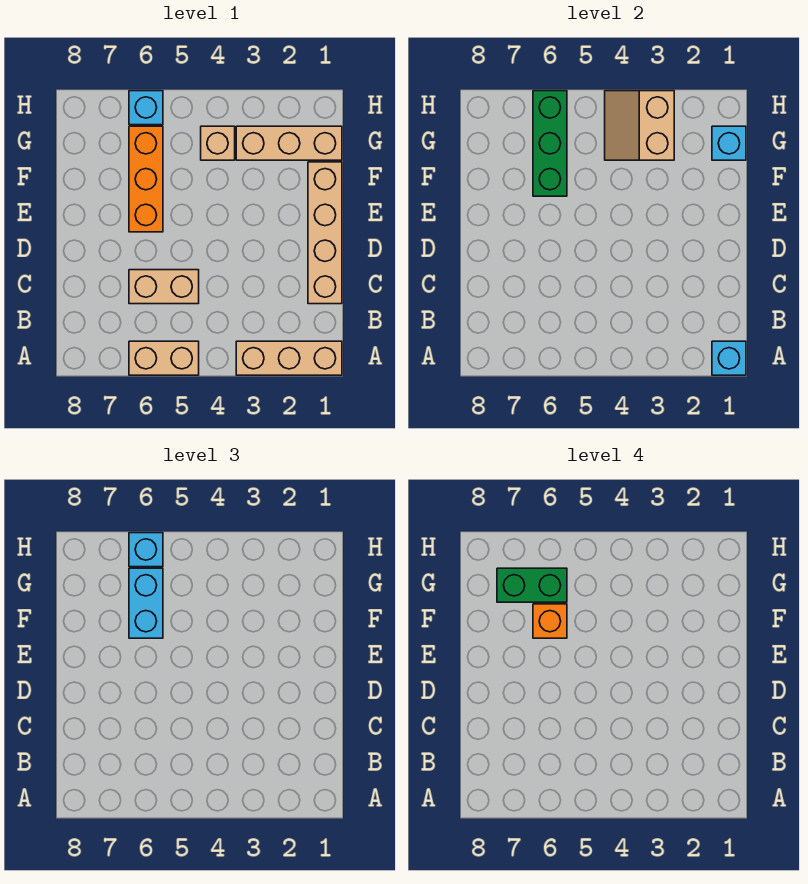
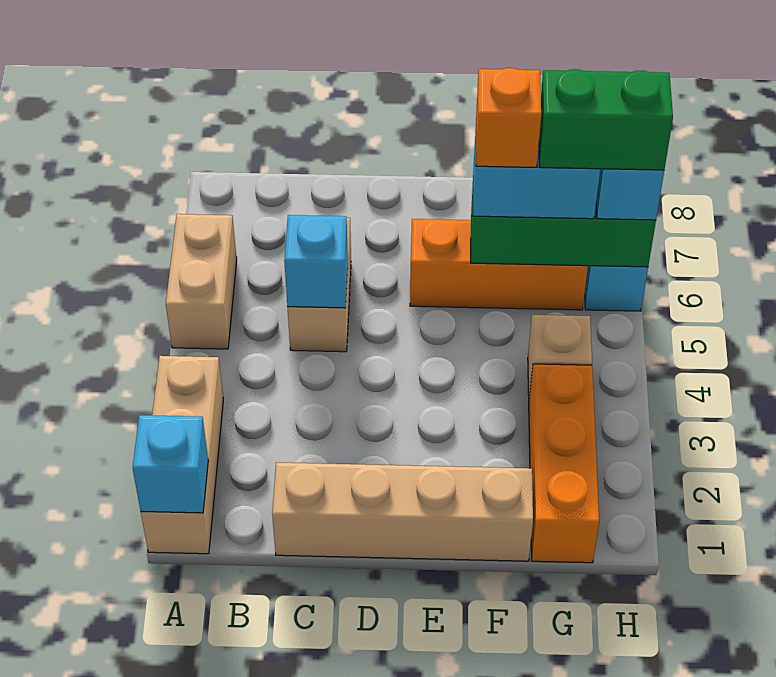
tan brick G1:G3 level 1 -> orange brick G1:G3 level 1
cyan brick G1 level 2 -> cyan brick C5 level 2
tan slope G3:H4 level 2 top 3 -> none
green brick G6:G7 level 4 -> green brick G6:H6 level 4

